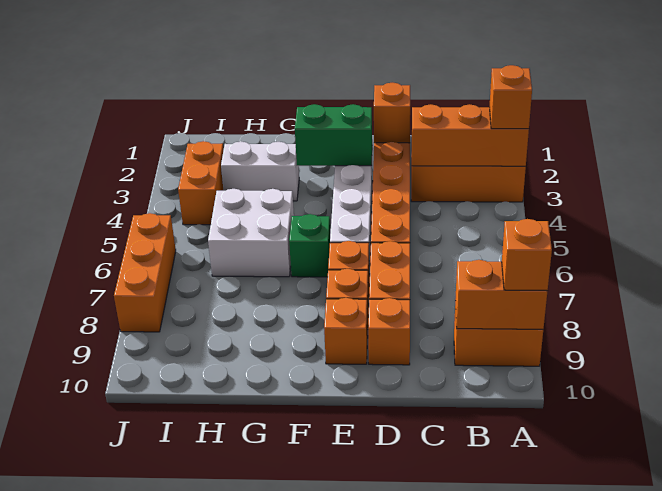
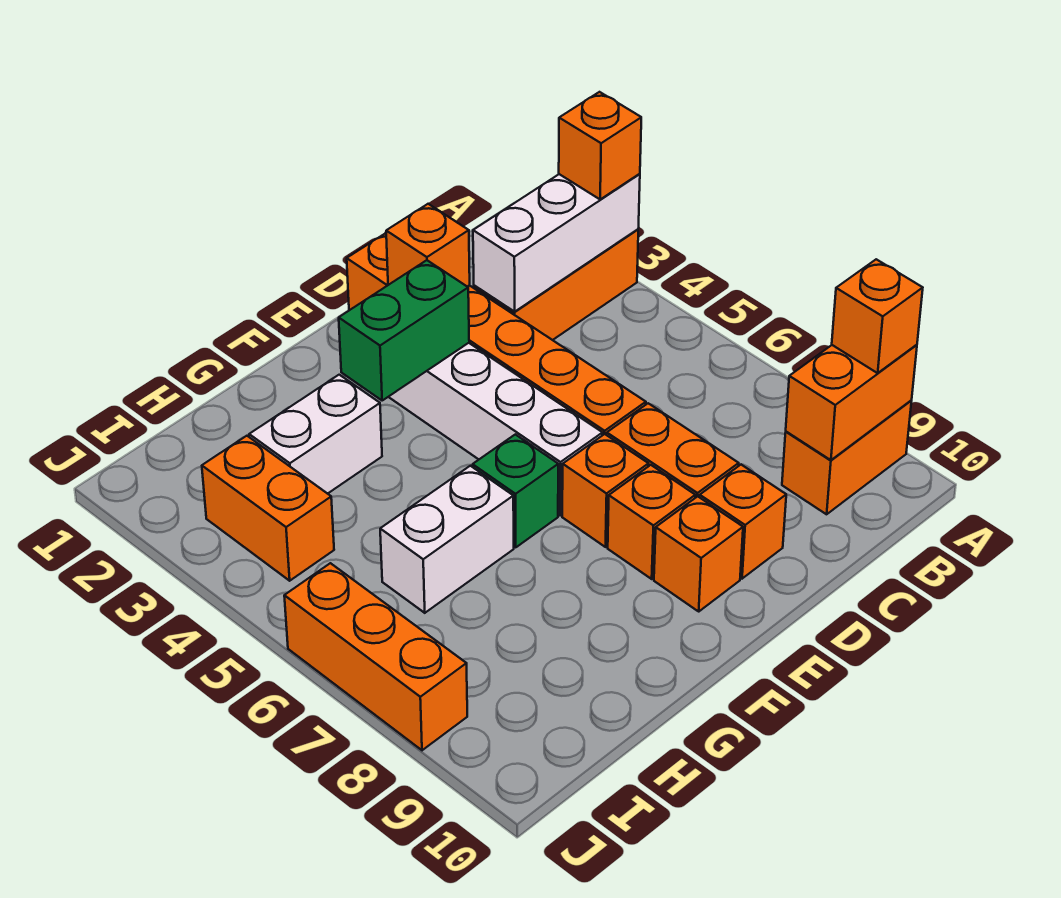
orange brick A3:C3 level 2 -> white brick A3:C3 level 2
white brick G5:H6 level 1 -> white brick G6:H6 level 1

